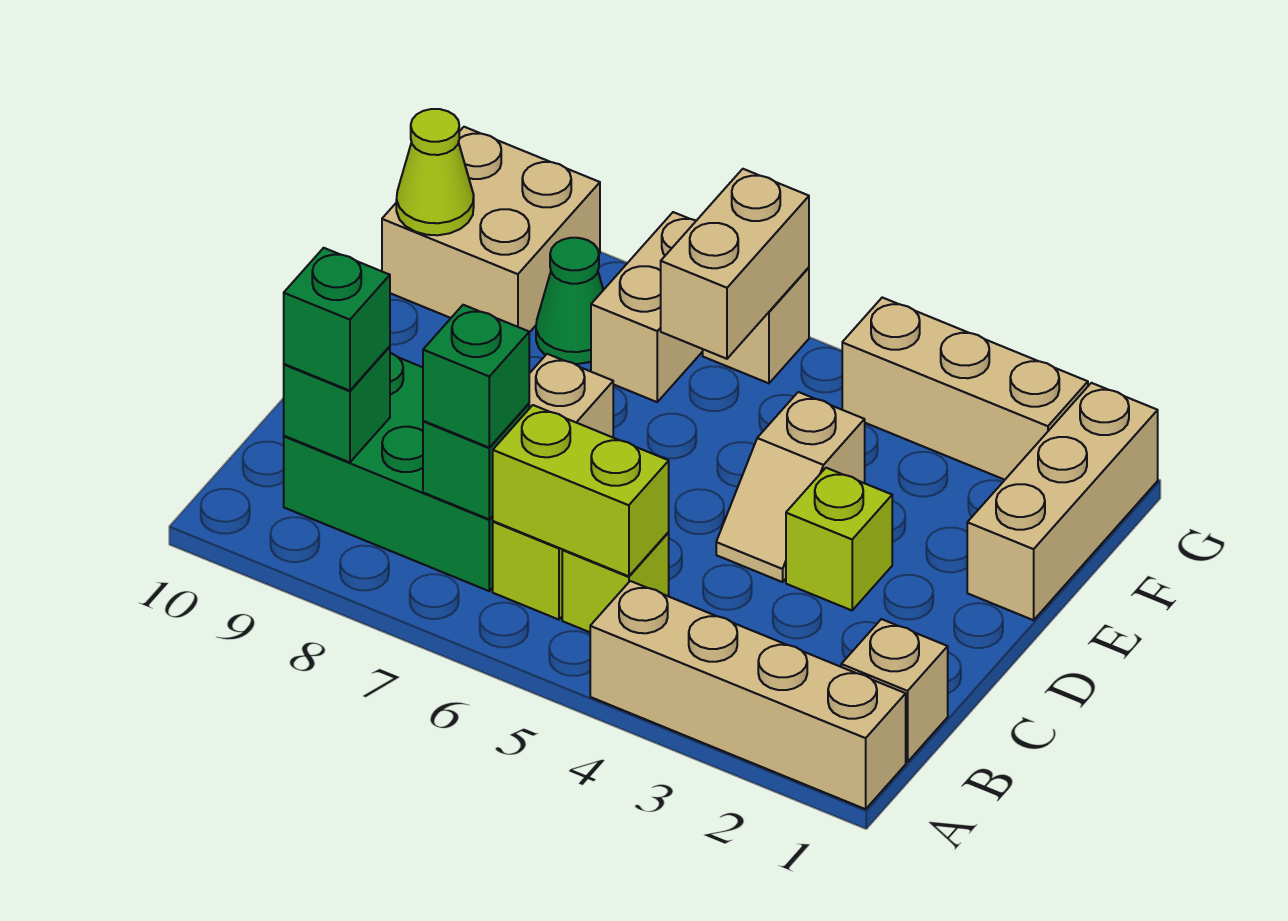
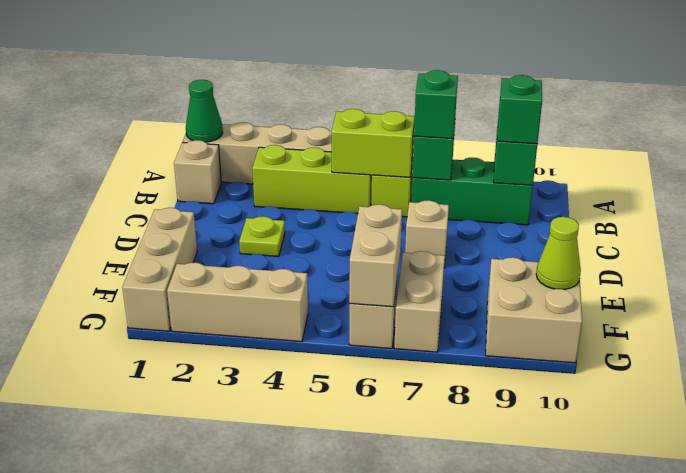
lime brick B5 level 1 -> lime brick B3:B5 level 1
green brick B7:C9 level 1 -> green brick B7:B9 level 1
lime brick D3 level 1 -> lime plate D3 level 1
tan slope D4:E4 level 1 top E -> none
green cone F8 level 1 -> green cone A1 level 2

